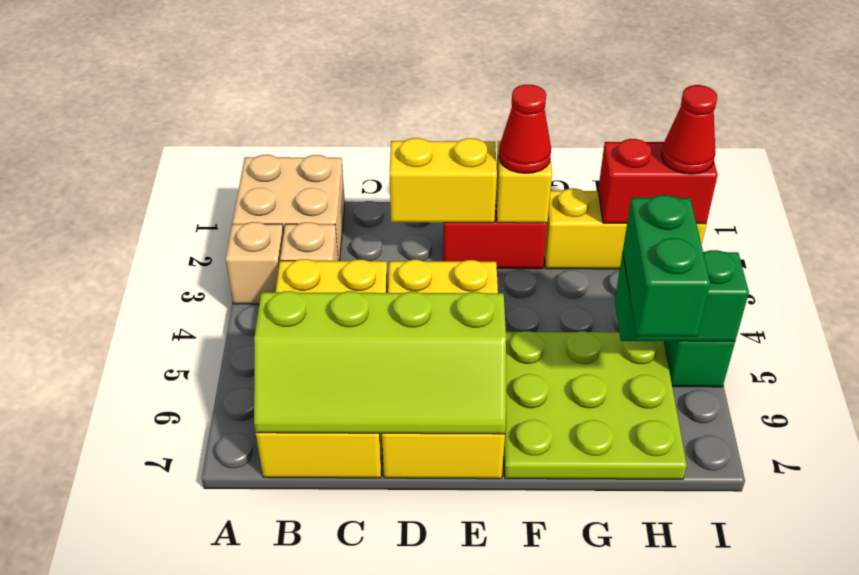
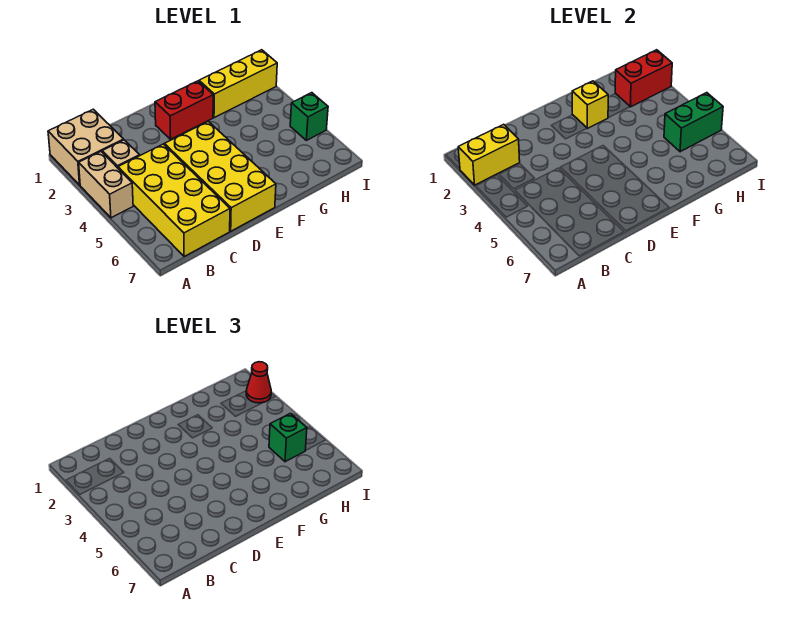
tan brick A3 level 1 -> tan brick A3:A4 level 1
lime slope B6:E7 level 2 top 6 -> none
yellow brick D2:E2 level 2 -> yellow brick A2:B2 level 2
red cone F2 level 3 -> none
lime plate F5:H7 level 1 -> none
green brick H5:H6 level 3 -> green brick H5 level 3

